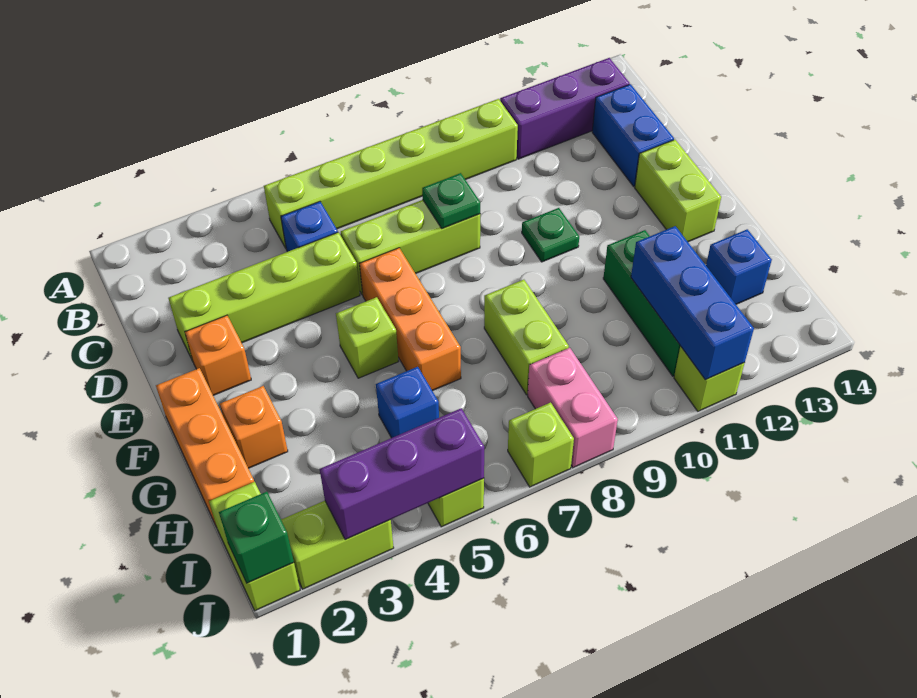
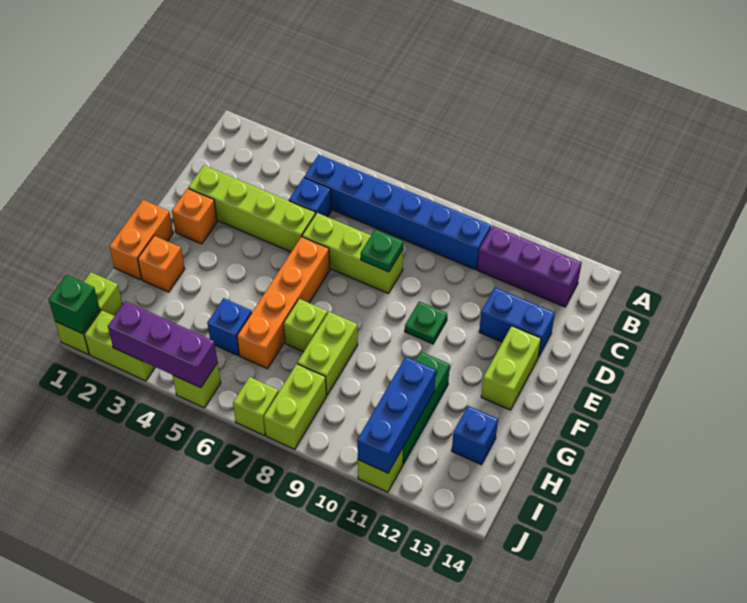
lime brick B5:B10 level 1 -> blue brick B5:B10 level 1
blue brick C13:D13 level 1 -> blue brick D12:D13 level 1
orange brick E6:G6 level 1 -> orange brick E6:H6 level 1
orange brick F1:H1 level 1 -> orange brick F1:G1 level 1
lime brick F5 level 1 -> lime brick G7 level 1
pink brick I8:J8 level 1 -> lime brick I8:J8 level 1

